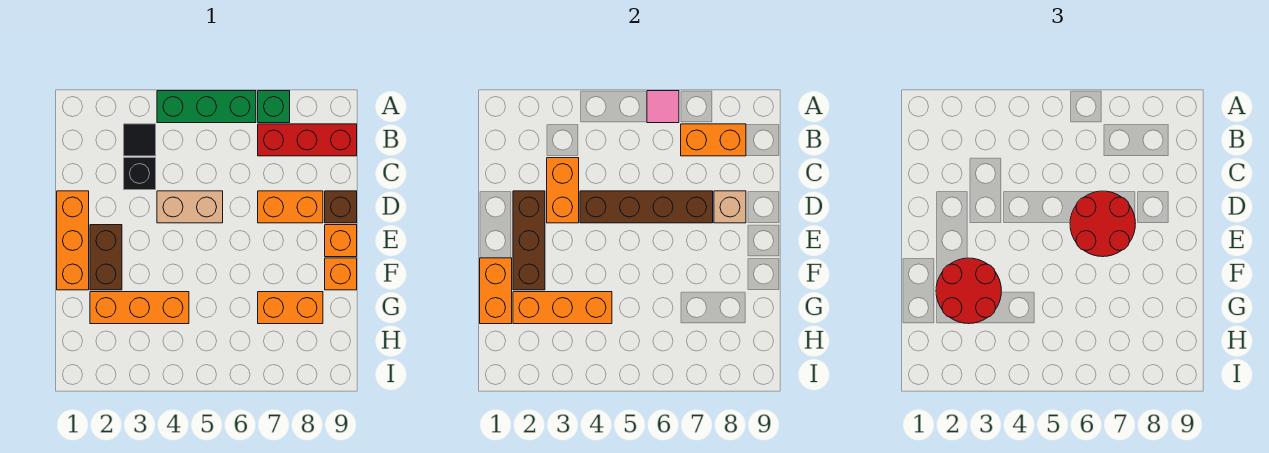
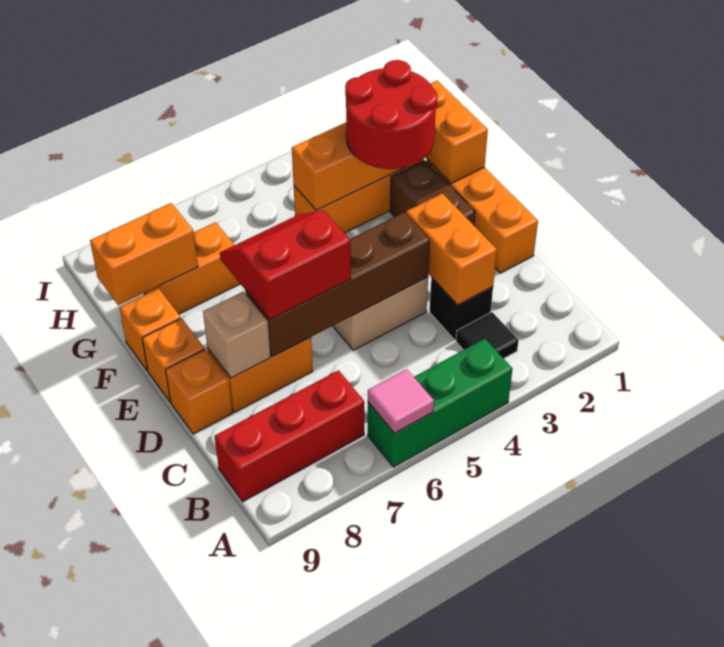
green brick A7 level 1 -> none
orange brick B7:B8 level 2 -> orange brick G8:G9 level 2
brown brick D2:F2 level 2 -> none
red round brick D6:E7 level 3 -> red slope D6:E7 level 3 top D
brown brick D9 level 1 -> orange brick D9 level 1

